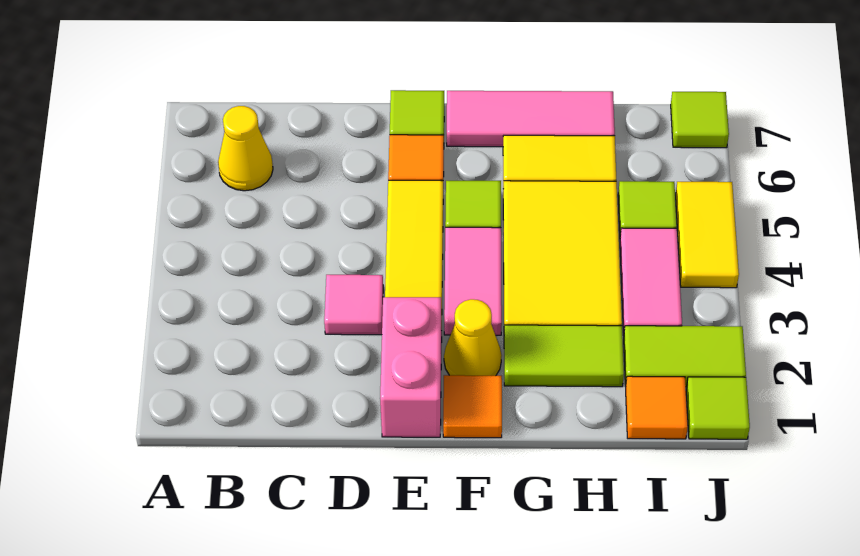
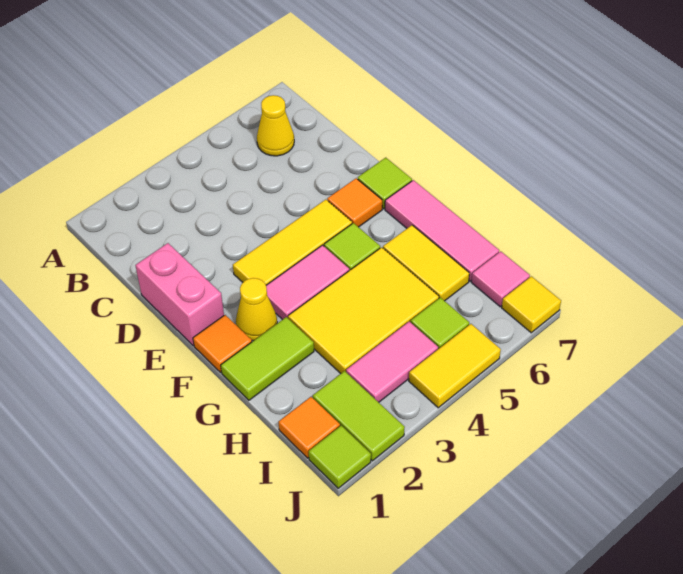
pink tile D3 level 1 -> pink tile I7 level 1
pink brick E1:E2 level 1 -> pink brick D1:E1 level 1
lime tile G2:H2 level 1 -> lime tile G1:G2 level 1
lime tile J7 level 1 -> yellow tile J7 level 1

